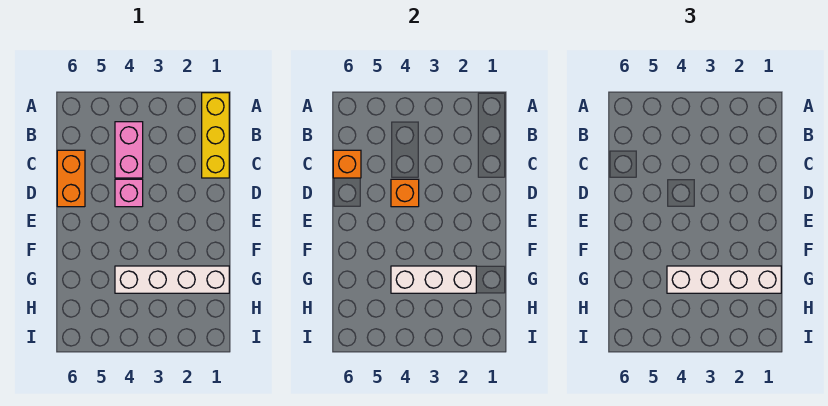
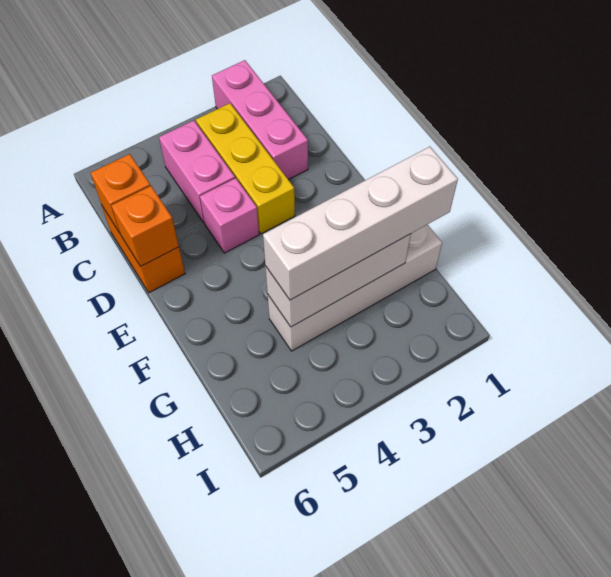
yellow brick A1:C1 level 1 -> yellow brick B3:D3 level 1
none -> pink brick A2:C2 level 1
orange brick D4 level 2 -> orange brick D6 level 2

